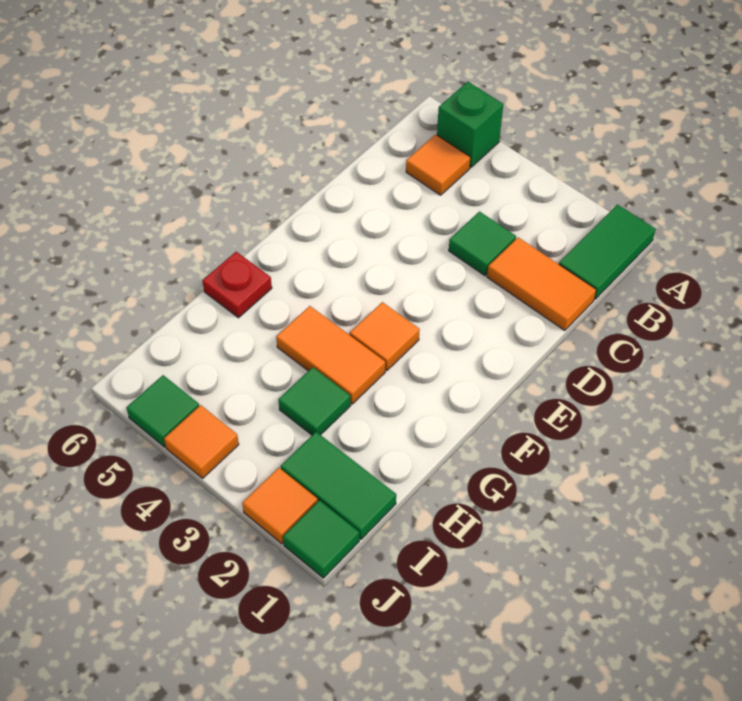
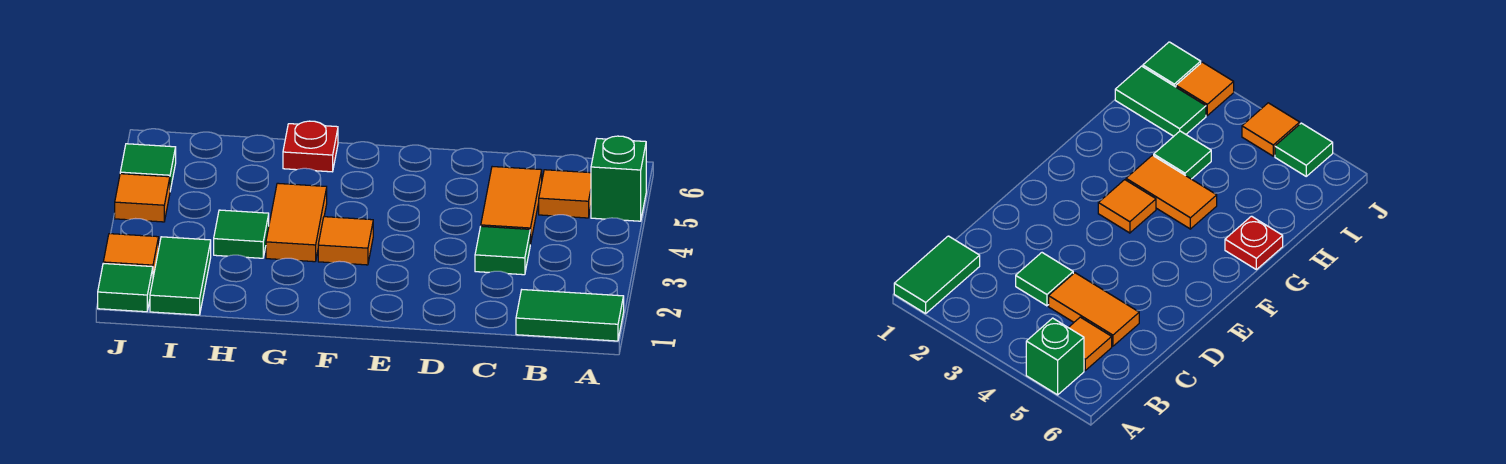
orange tile C1:C2 level 1 -> orange tile C4:C5 level 1

